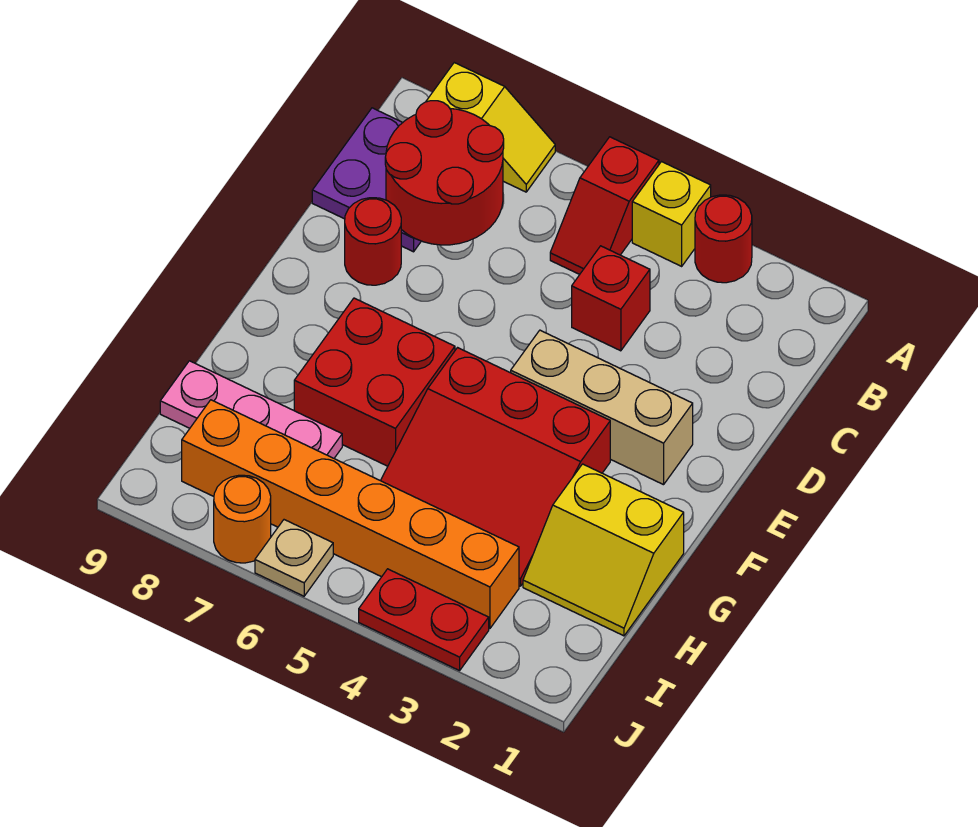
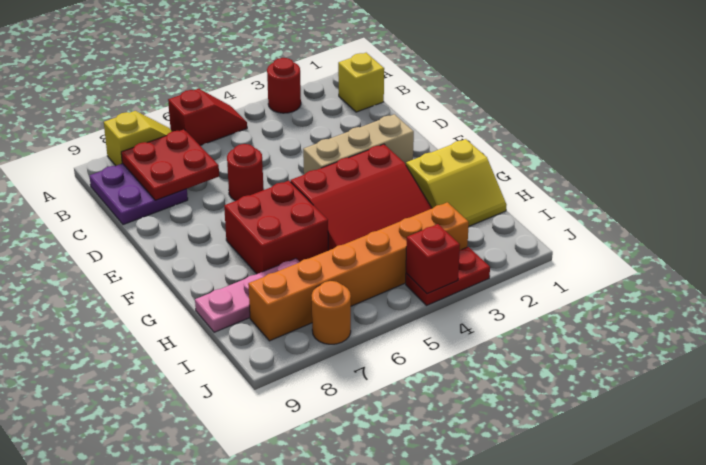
yellow brick A4 level 1 -> yellow brick B1 level 1
red slope A5:B5 level 1 top A -> red slope A5:A6 level 1 top 6
red round brick B7:C8 level 2 -> red plate B7:C8 level 2
red brick C4 level 1 -> red brick J4 level 2
red round brick D8 level 1 -> red round brick D6 level 1
tan plate J6 level 1 -> none

